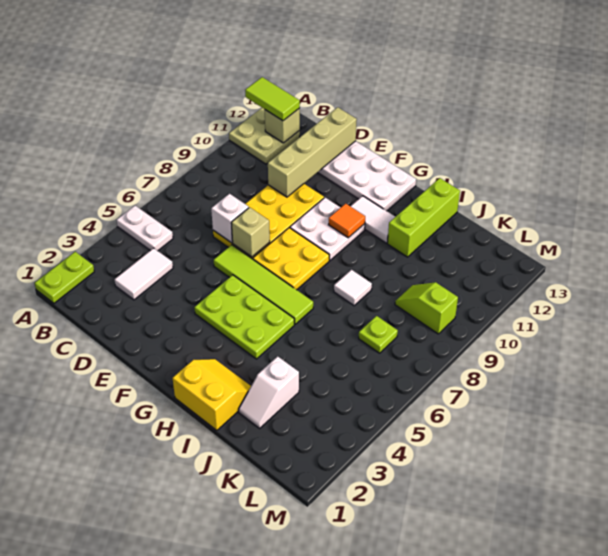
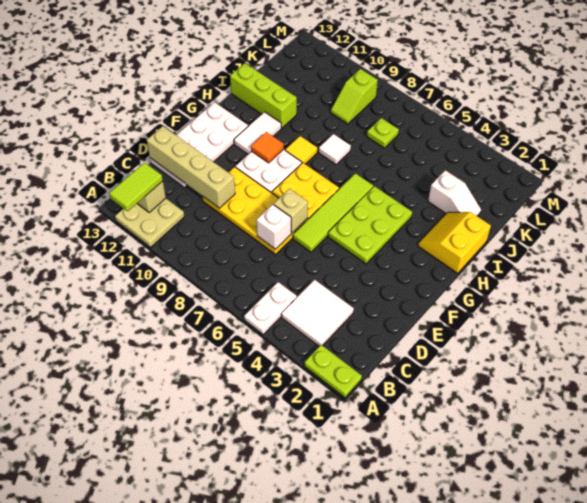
white tile C3:C4 level 1 -> white tile B3:C4 level 1
none -> yellow tile H9 level 1

